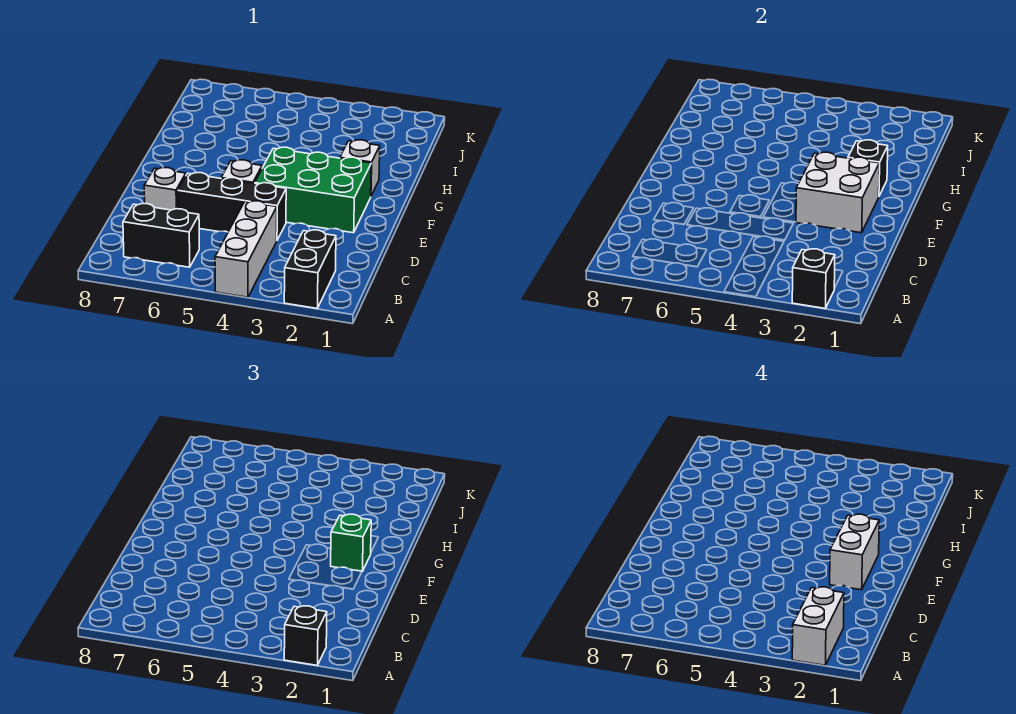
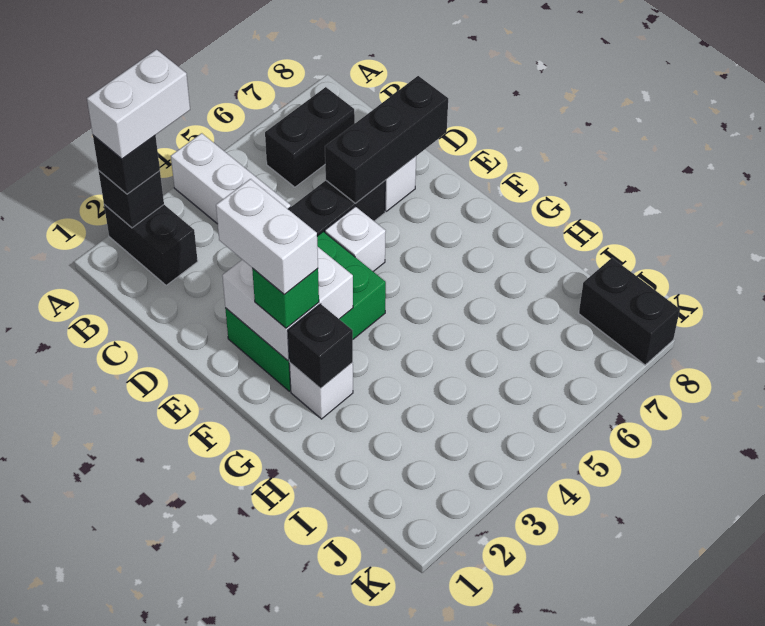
white brick A2:B2 level 4 -> white brick A2:A3 level 4
none -> black brick D6:D8 level 2
none -> black brick J8:K8 level 1

